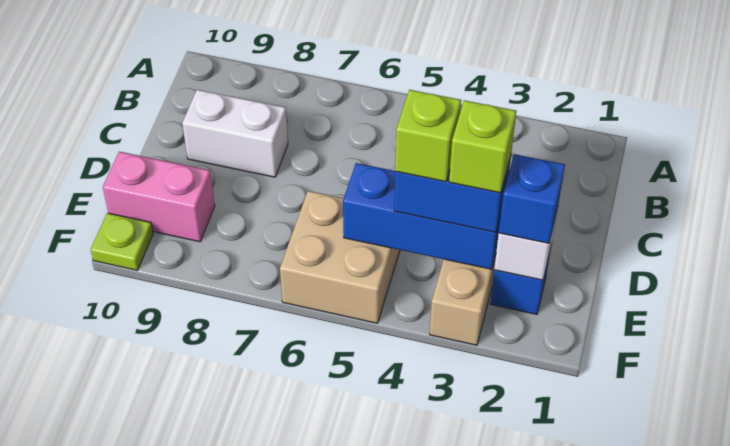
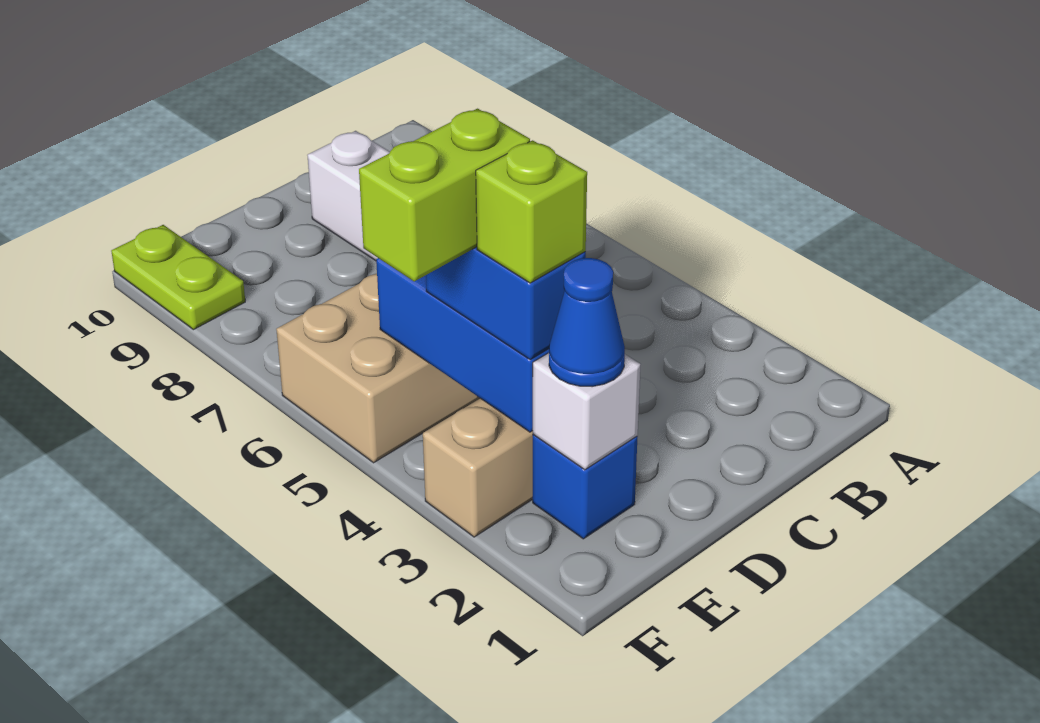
blue brick E2 level 3 -> blue cone E2 level 3
lime brick E4 level 4 -> lime brick E4:F4 level 4
pink brick E9:E10 level 1 -> none
lime plate F10 level 1 -> lime plate F9:F10 level 1

